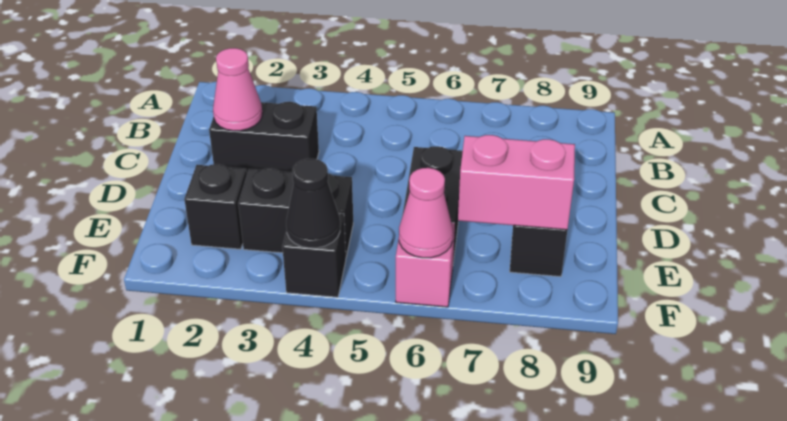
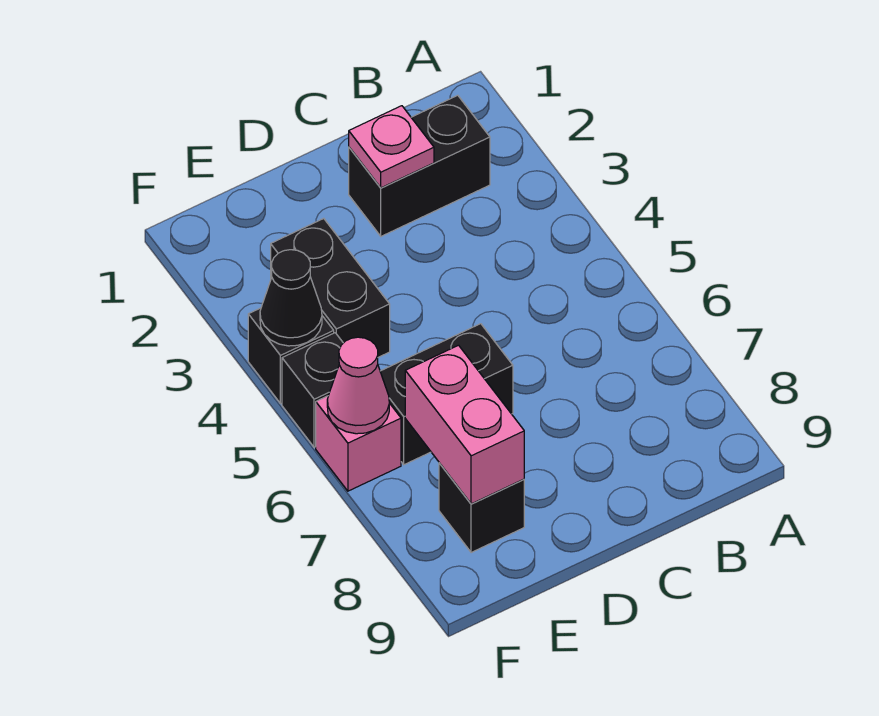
black brick C2:C3 level 1 -> black brick B2:C2 level 1
pink cone C2 level 2 -> pink plate C2 level 2
black brick E2 level 1 -> black brick F5 level 1

